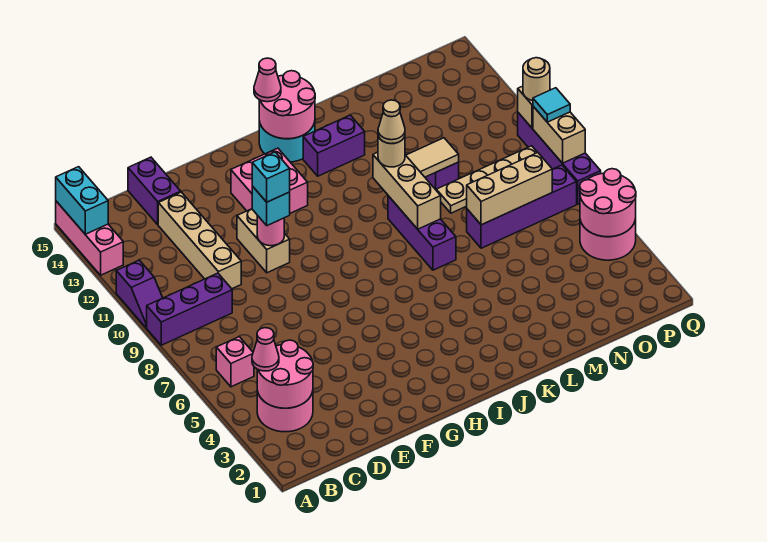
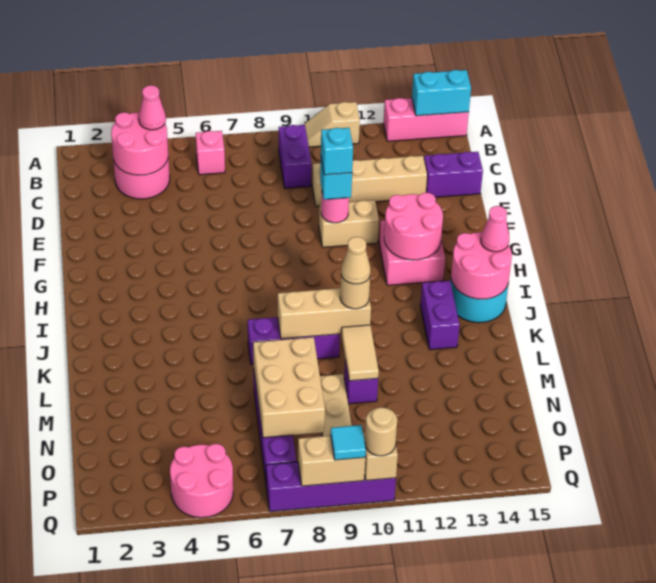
purple brick A9:C9 level 1 -> purple brick B9:C9 level 1
purple slope A10:A11 level 1 top 11 -> tan slope A10:A11 level 1 top 11
tan brick M7:O7 level 2 -> tan brick M7:O8 level 2
pink round brick P4:Q5 level 2 -> pink round brick G12:H13 level 2

